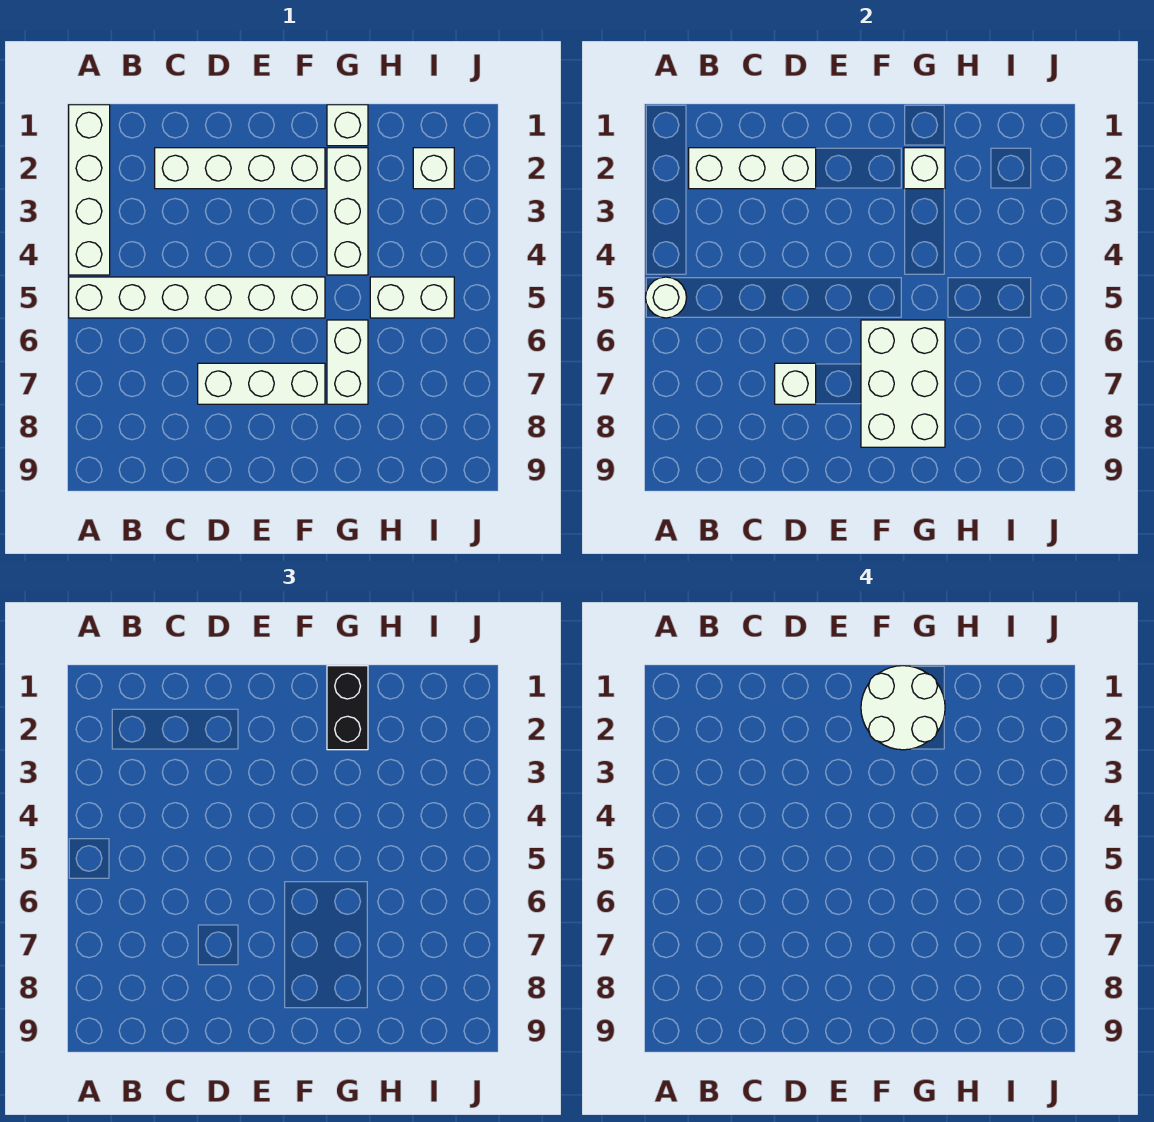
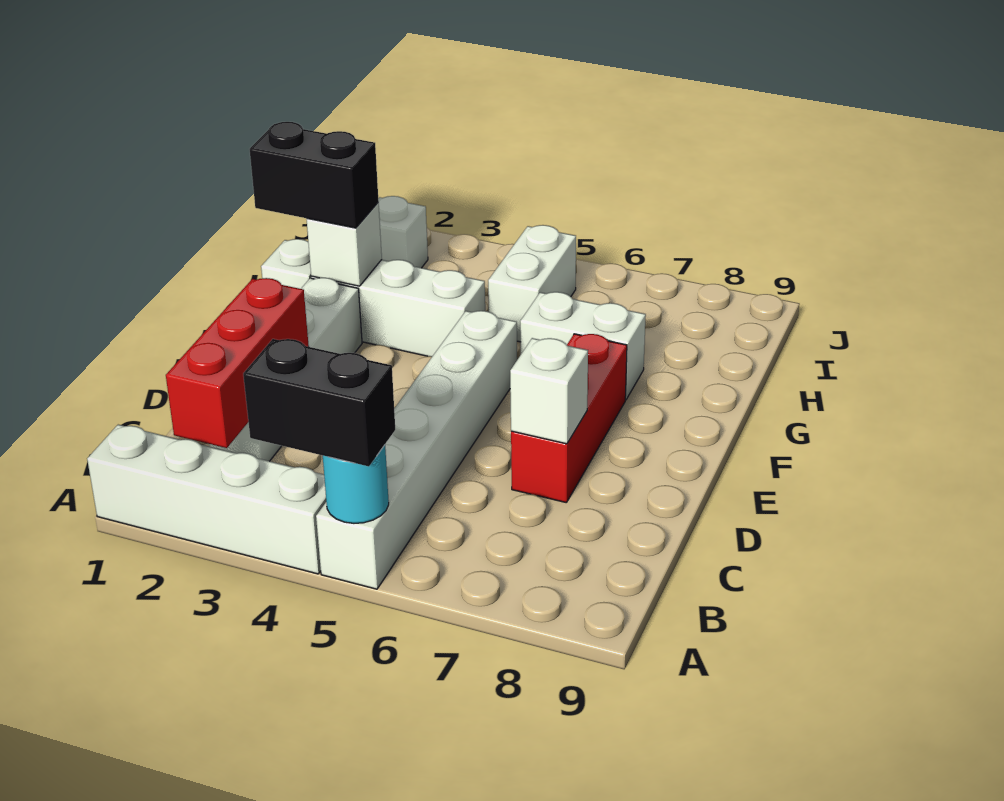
none -> black brick A4:A5 level 3
white round brick A5 level 2 -> cyan round brick A5 level 2
white brick B2:D2 level 2 -> red brick B2:D2 level 2
white brick D7:F7 level 1 -> red brick D7:F7 level 1
white round brick F1:G2 level 4 -> none
white brick F6:G8 level 2 -> none

